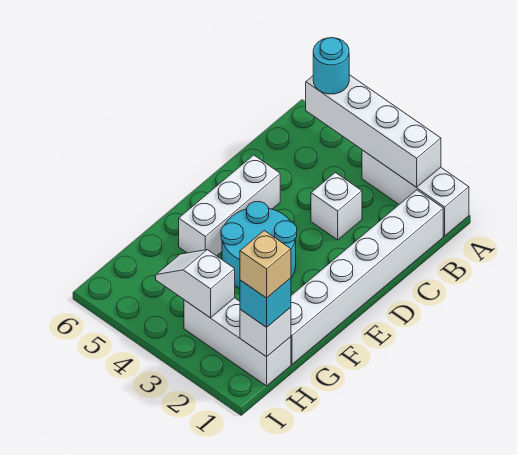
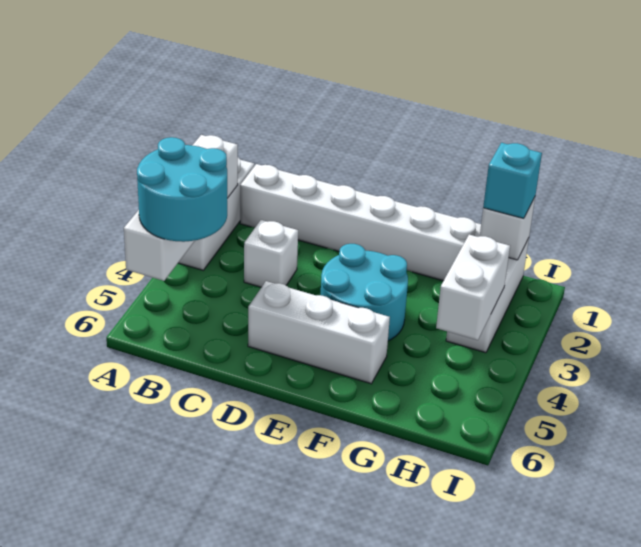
cyan round brick A5 level 3 -> cyan round brick A4:B5 level 3
tan brick H1 level 4 -> none
white slope H3:H4 level 2 top 3 -> white brick H3:H4 level 2

